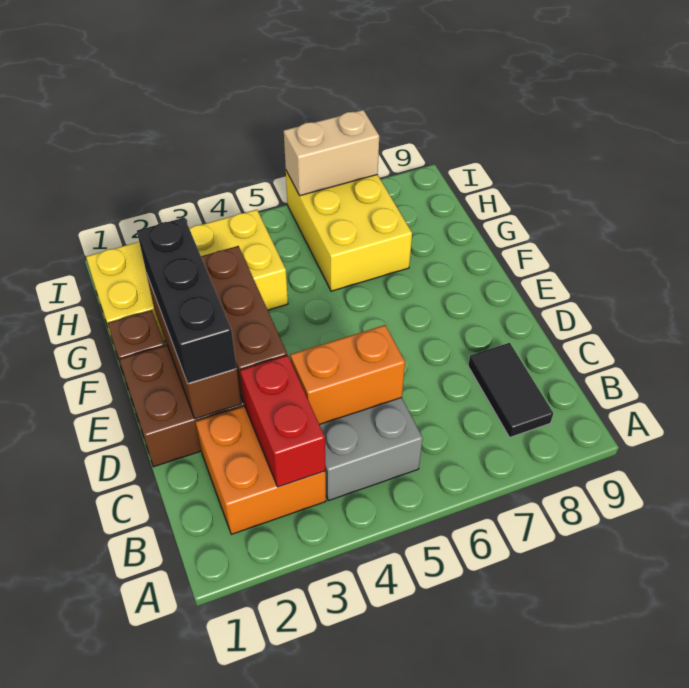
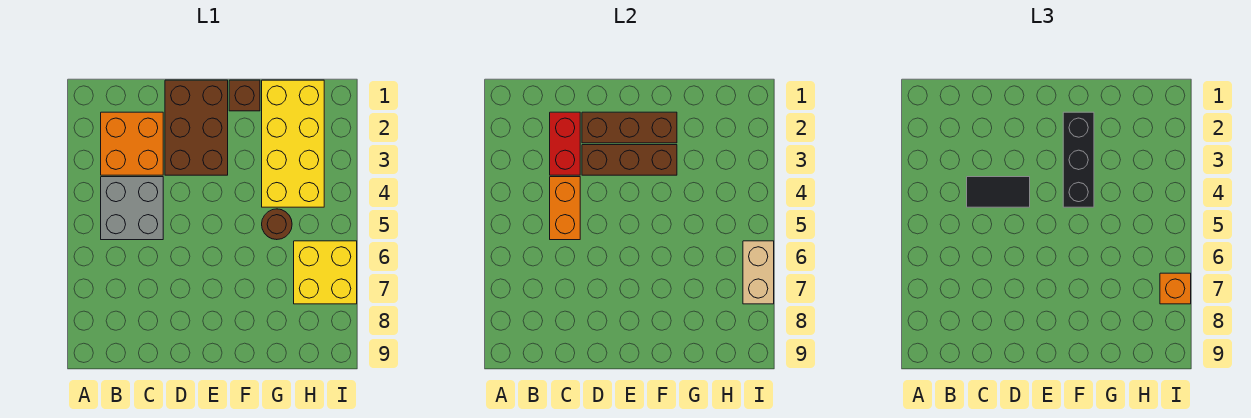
red brick B3:C3 level 2 -> red brick C2:C3 level 2
black tile B8:C8 level 1 -> black tile C4:D4 level 3
black brick D2:F2 level 3 -> black brick F2:F4 level 3
none -> brown round brick G5 level 1
yellow brick G6:I7 level 1 -> yellow brick H6:I7 level 1
none -> orange brick I7 level 3

